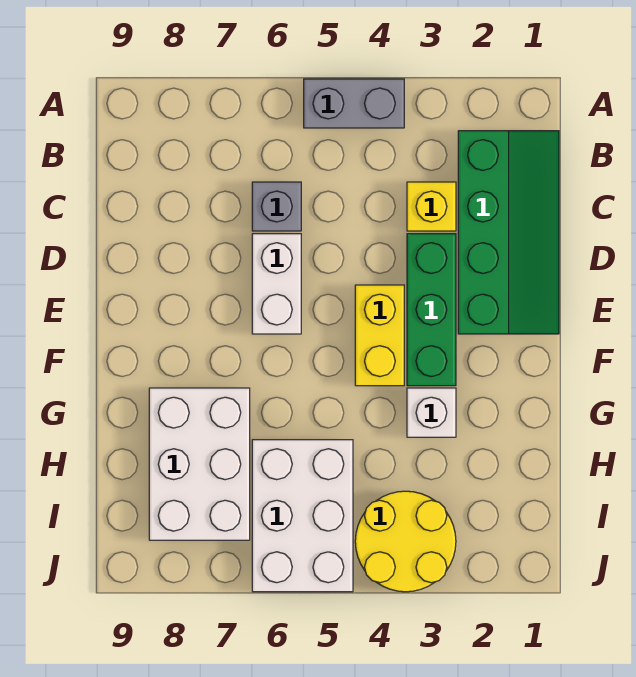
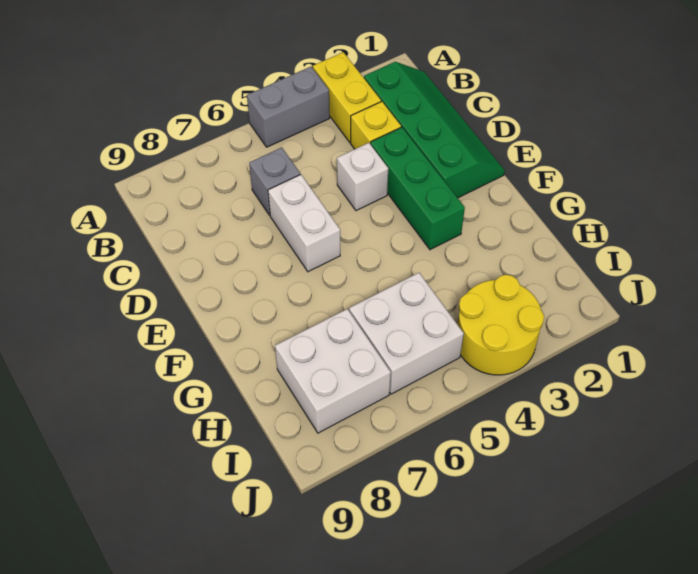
yellow brick E4:F4 level 1 -> yellow brick A3:B3 level 1
white brick G3 level 1 -> white brick D4 level 1
white brick G7:I8 level 1 -> white brick H7:I8 level 1
white brick H5:J6 level 1 -> white brick H5:I6 level 1

